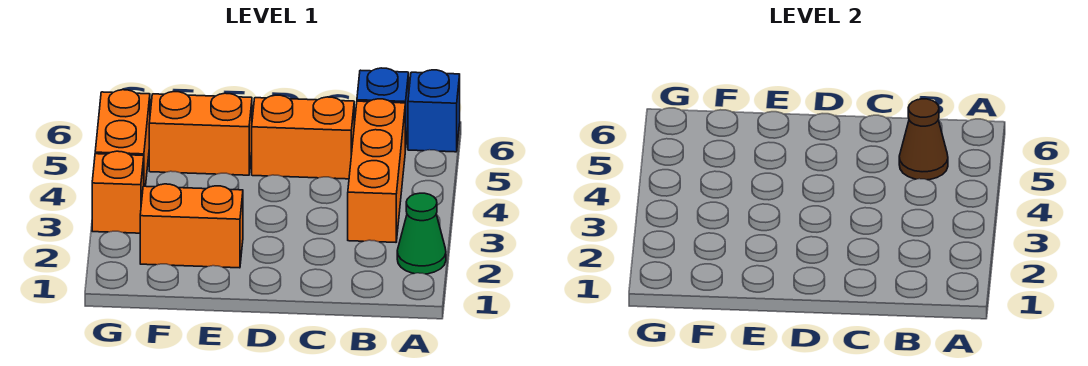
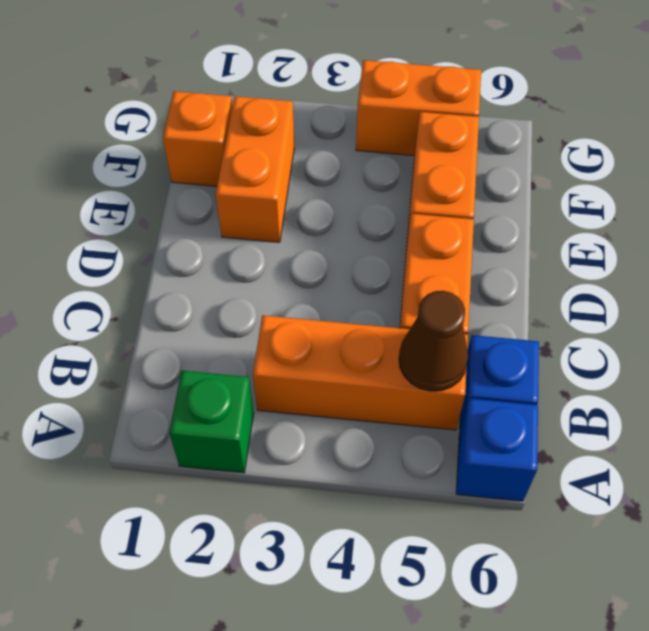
green cone A2 level 1 -> green brick A2 level 1
orange brick G3 level 1 -> orange brick F1 level 1

